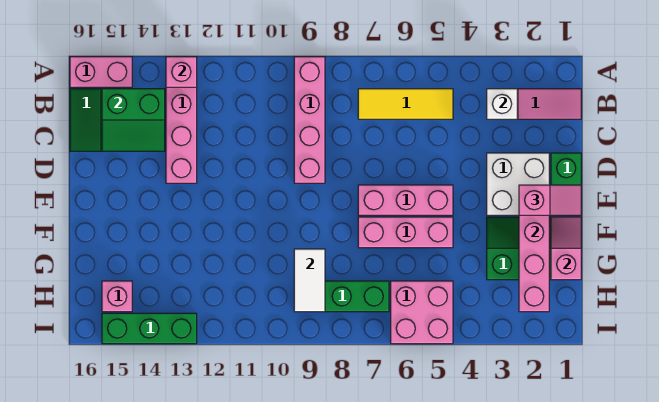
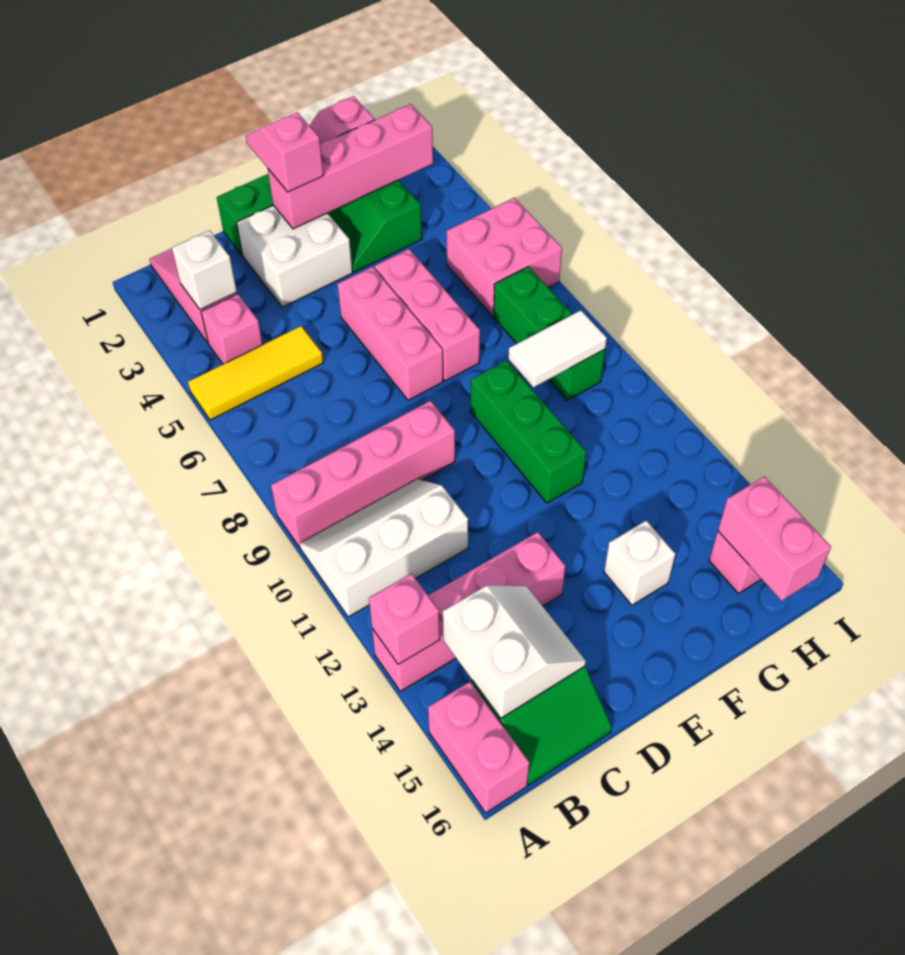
none -> white slope A10:C11 level 1 top 11
none -> pink brick B4 level 1
yellow tile B5:B7 level 1 -> yellow tile A5:C5 level 1
green slope B14:C15 level 2 top B -> white slope B14:C15 level 2 top B
none -> white brick F14 level 1
none -> pink brick H15:H16 level 2
green brick I13:I15 level 1 -> green brick F9:F11 level 1

